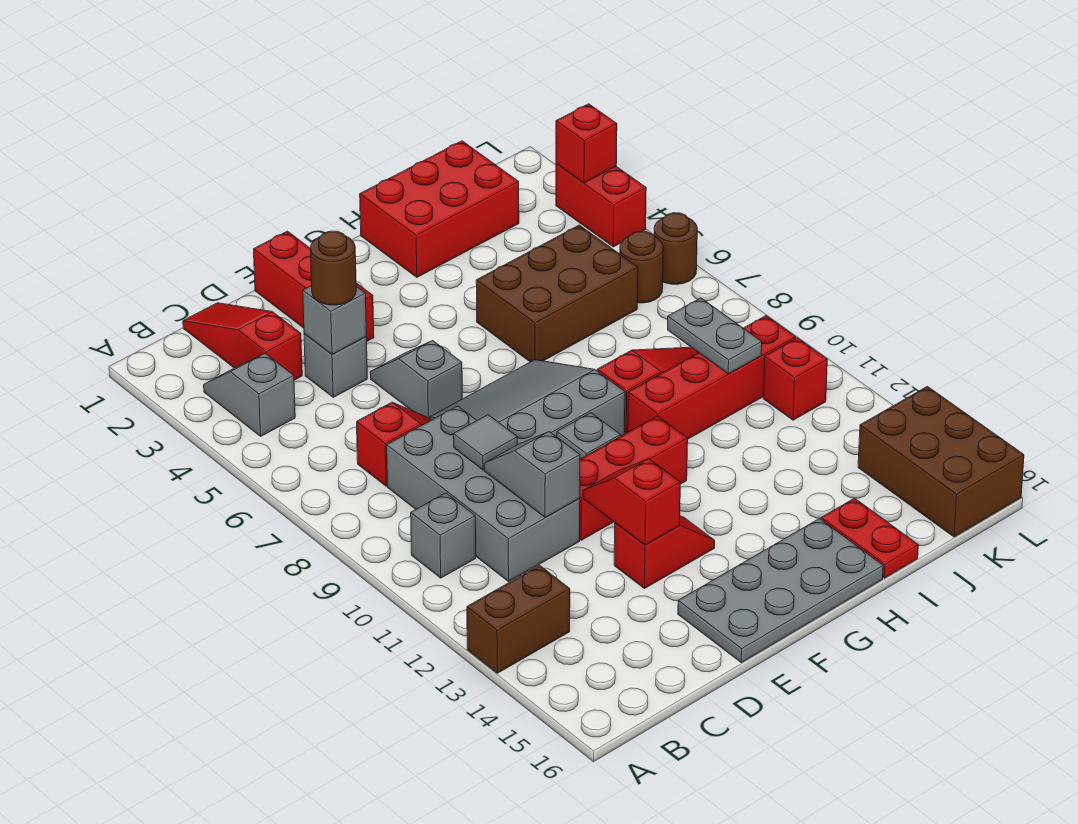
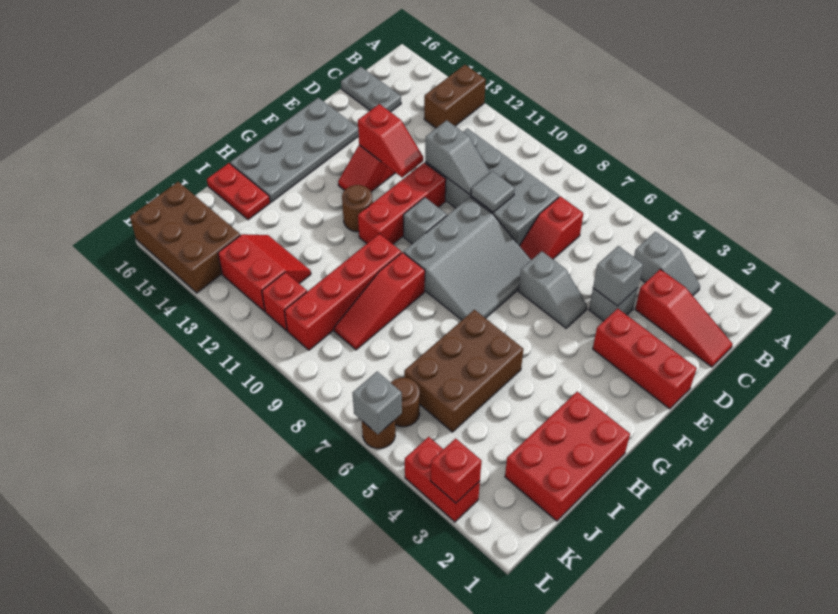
grey brick B10 level 1 -> grey brick L6 level 2
brown round brick D4 level 3 -> brown round brick G12 level 1
grey plate J9:J10 level 2 -> grey plate C15:C16 level 1
none -> red slope J12:K13 level 1 top K

